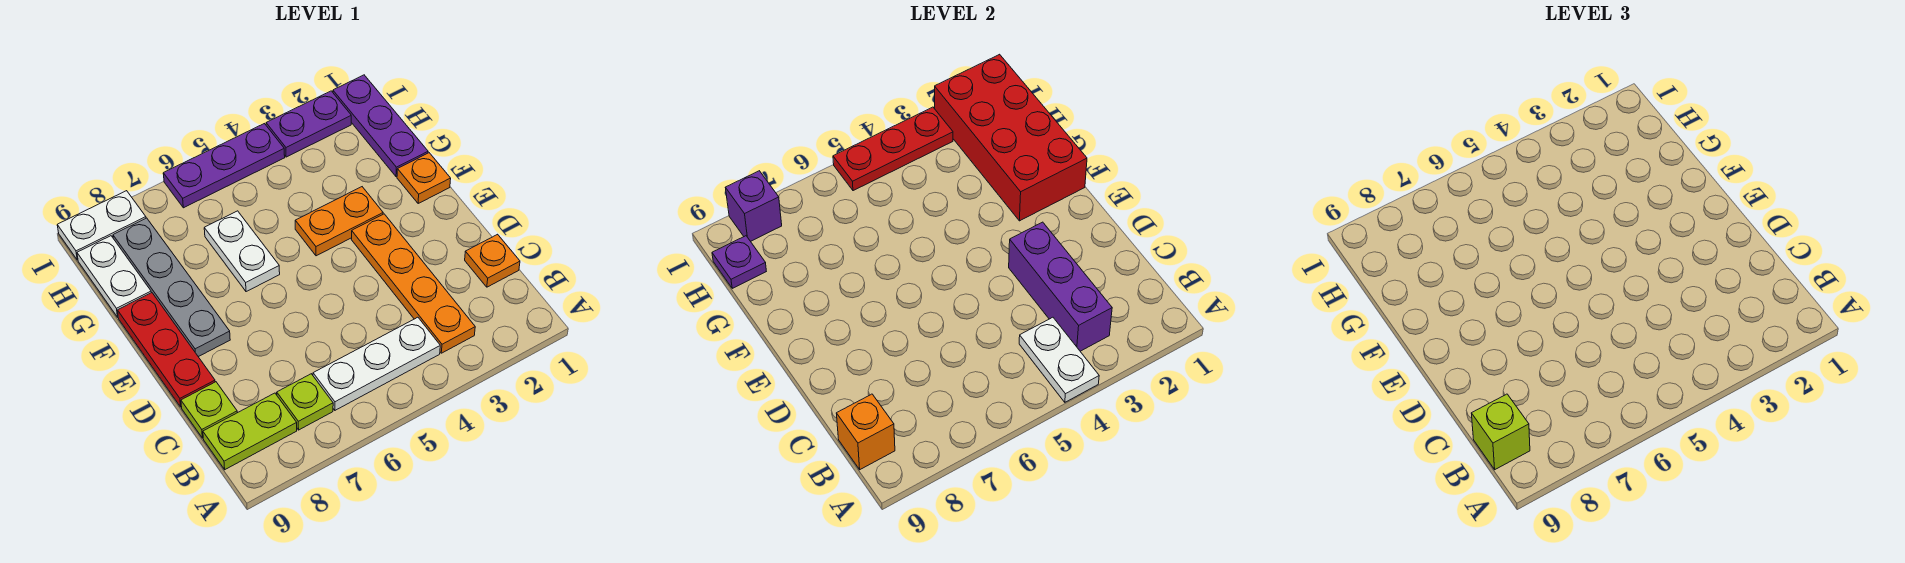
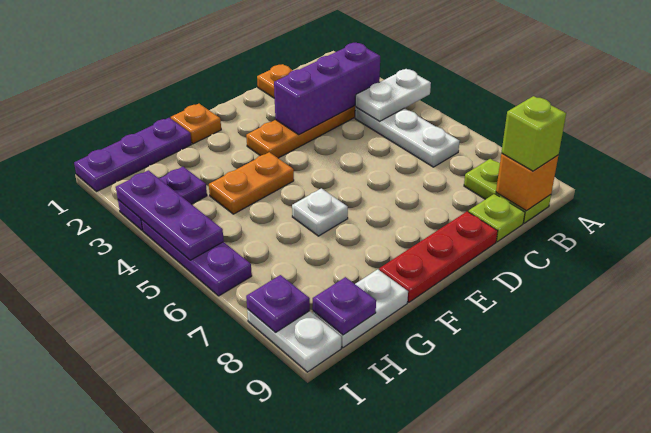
lime plate B7 level 1 -> none
grey plate E8:H8 level 1 -> none
red brick F1:I2 level 2 -> none
orange plate F3:F4 level 1 -> orange plate F4:G4 level 1
white plate F6:G6 level 1 -> white plate F6 level 1
purple plate I2:I3 level 1 -> purple plate H3:I3 level 1
red plate I3:I5 level 2 -> purple plate I3:I5 level 2
purple brick I8 level 2 -> purple plate I8 level 2

